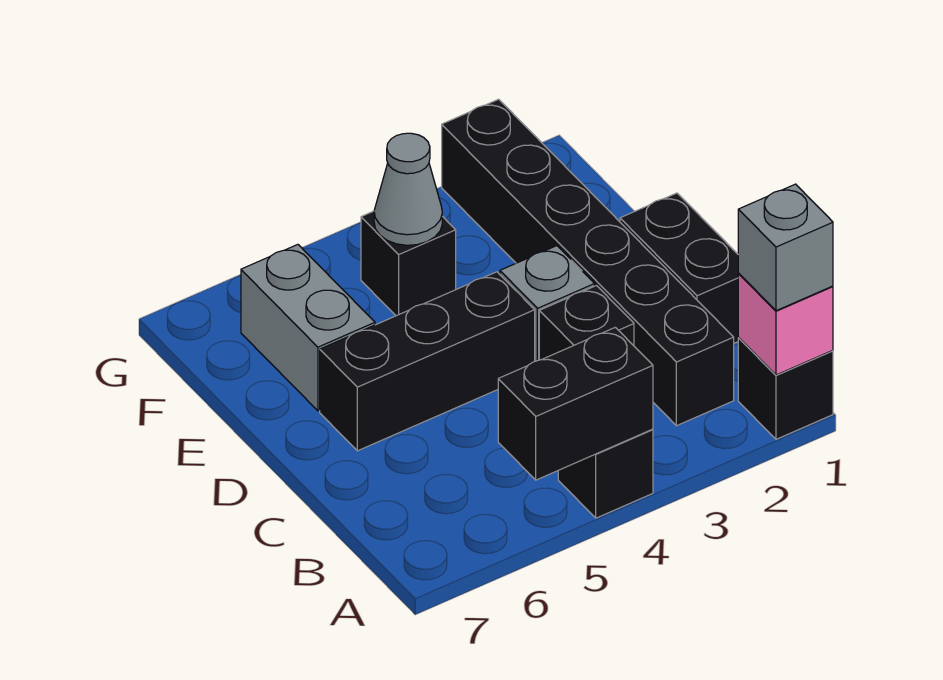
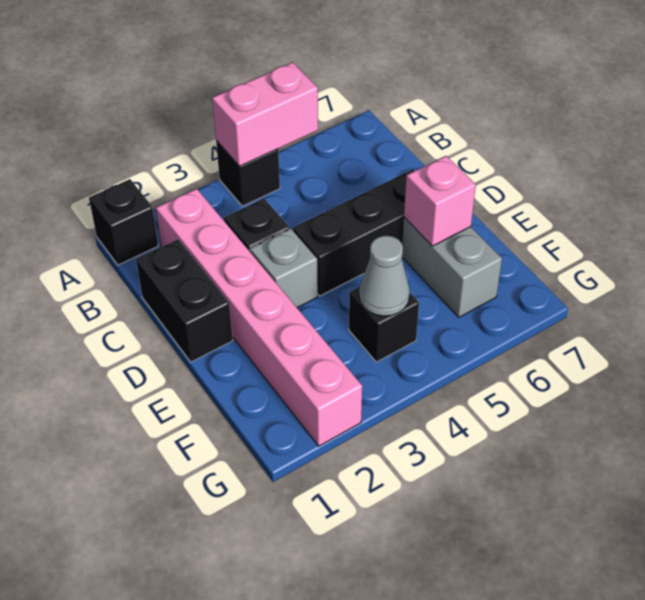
pink brick A1 level 2 -> pink brick E6 level 2
grey brick A1 level 3 -> none
black brick A4:A5 level 2 -> pink brick A4:A5 level 2
black brick B2:G2 level 1 -> pink brick B2:G2 level 1

